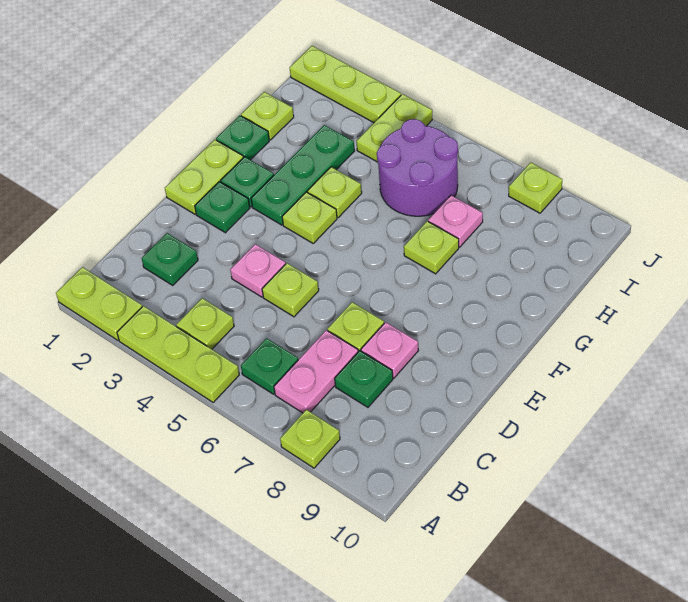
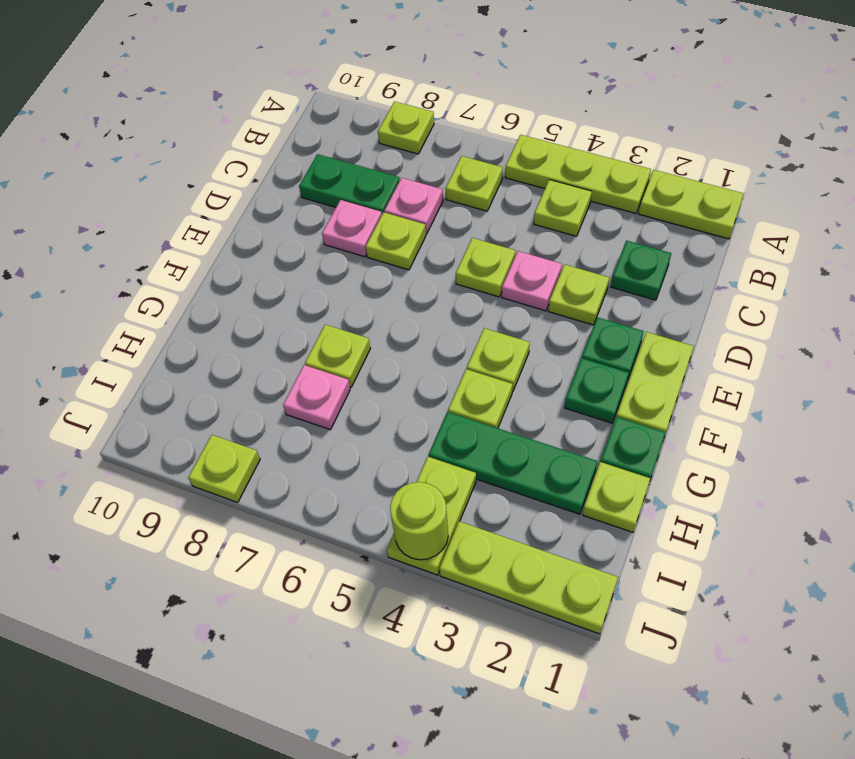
green plate B6 level 1 -> lime plate B6 level 1
pink plate B7:C7 level 1 -> pink plate C7 level 1
green plate C8 level 1 -> green plate C8:C9 level 1
none -> lime plate D3 level 1
green plate F3:H3 level 1 -> green plate H2:H4 level 1
purple round brick H5:I6 level 1 -> none
none -> lime round brick J4 level 2

